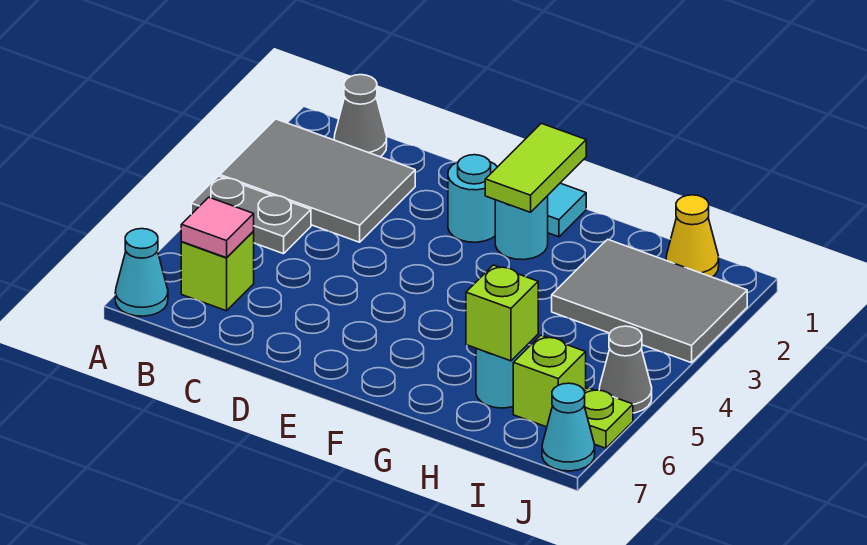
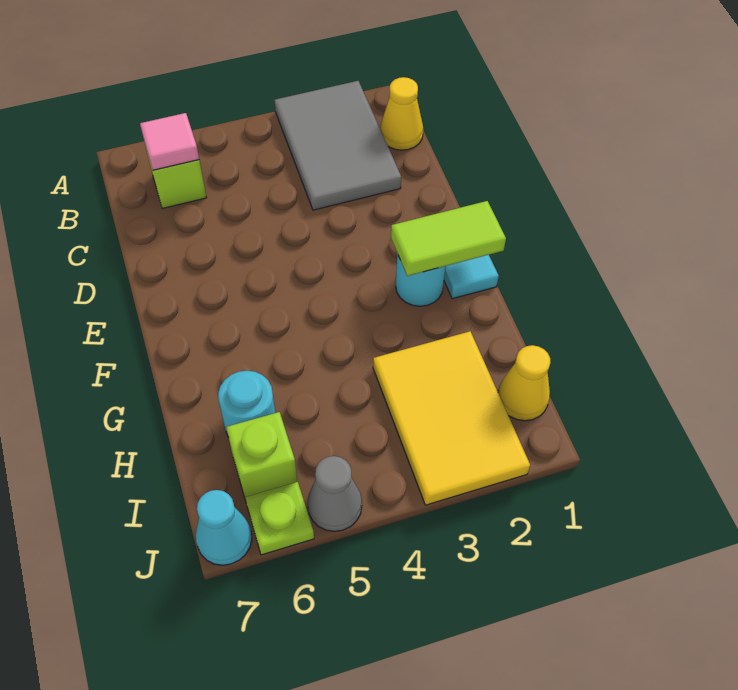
grey plate A4:B4 level 1 -> none
cyan cone A7 level 1 -> none
grey cone B1 level 1 -> yellow cone B1 level 1
cyan round brick E2 level 1 -> none
grey tile H2:J3 level 1 -> yellow tile H2:J3 level 1
lime brick H6 level 2 -> none

